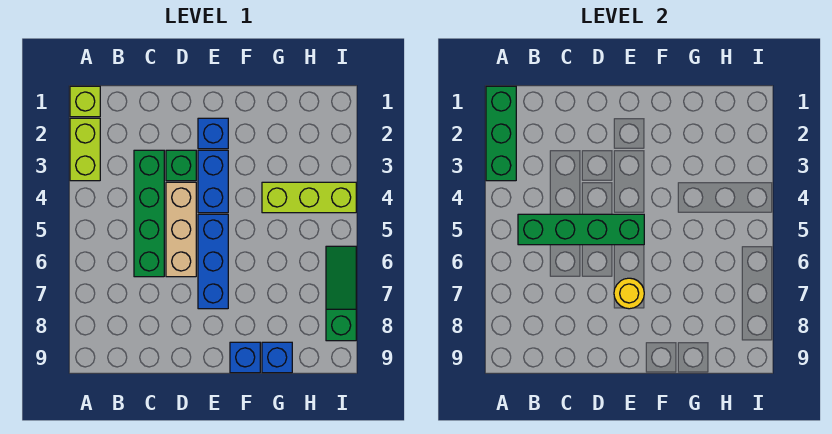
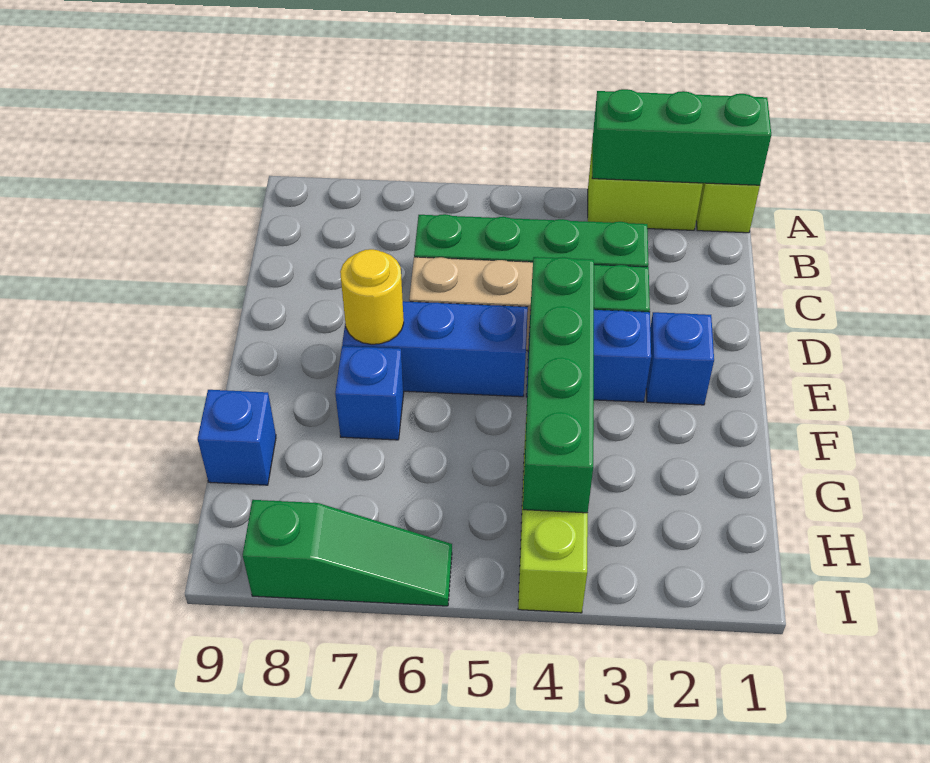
green brick B5:E5 level 2 -> green brick E4:H4 level 2
blue brick F9 level 1 -> blue brick F7 level 1

